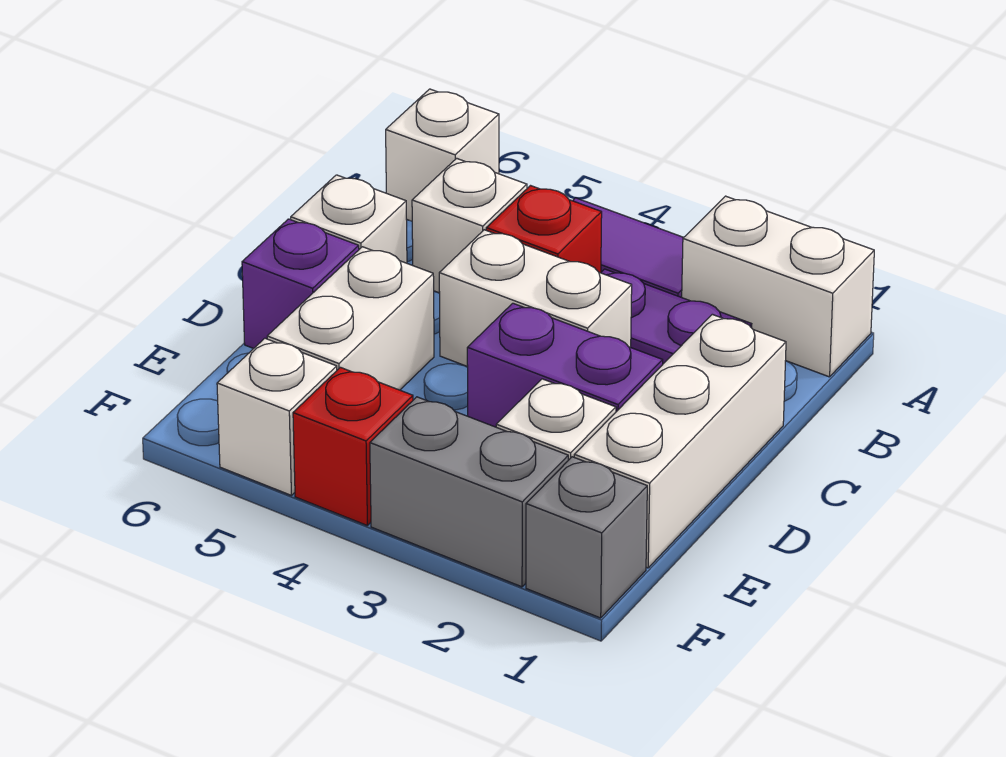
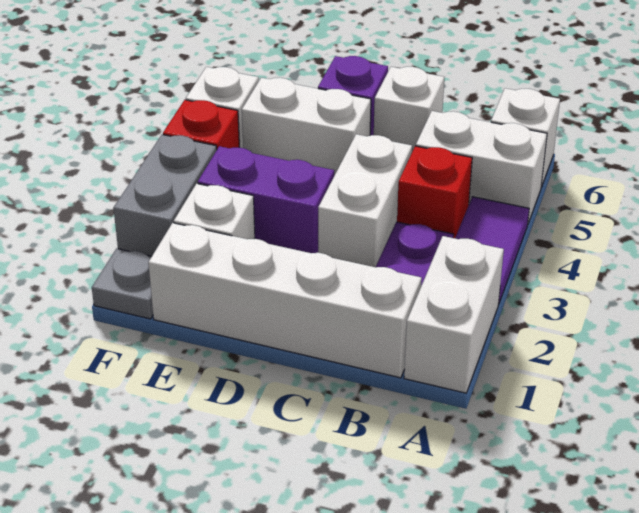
white brick B5 level 1 -> white brick A5:B5 level 1
white brick C1:E1 level 1 -> white brick B1:E1 level 1
purple brick D2:D3 level 1 -> purple brick D3:E3 level 1
grey brick F1 level 1 -> grey plate F1 level 1

